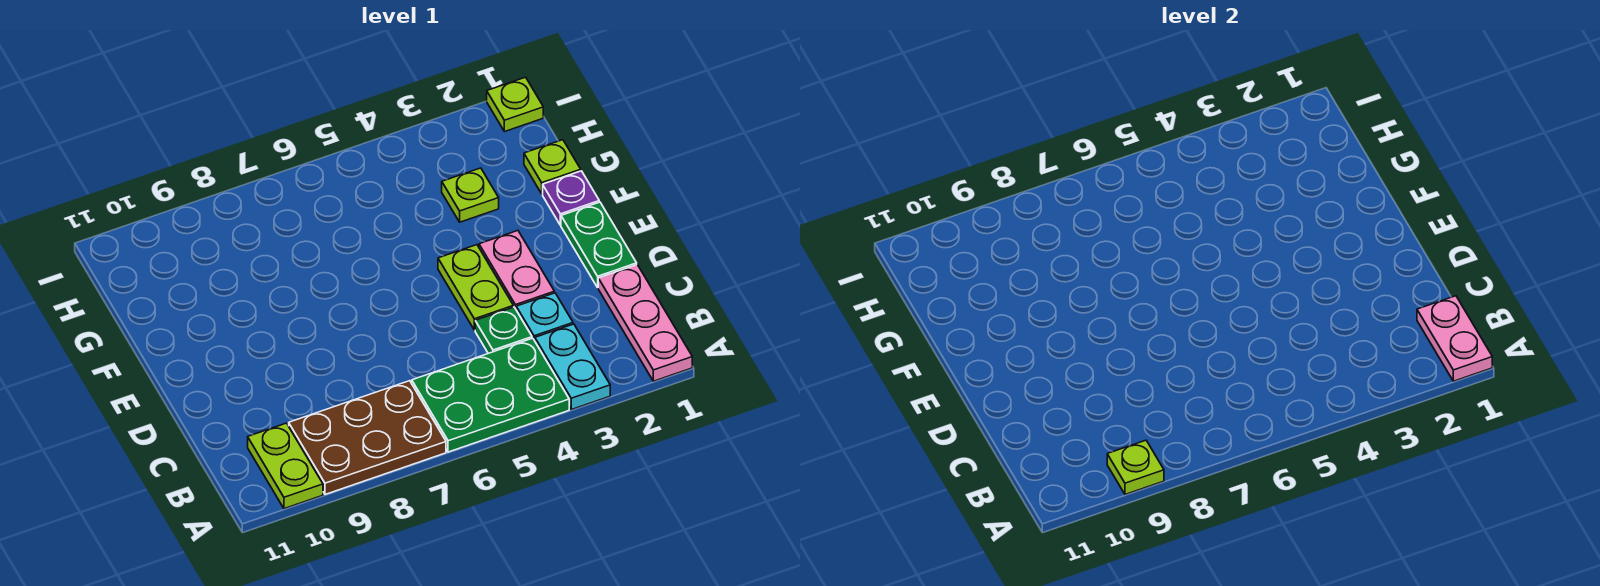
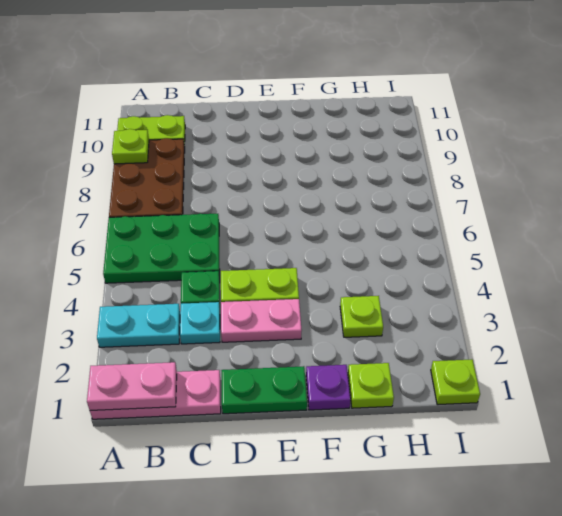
green plate A4:B6 level 1 -> green plate A5:C6 level 1

